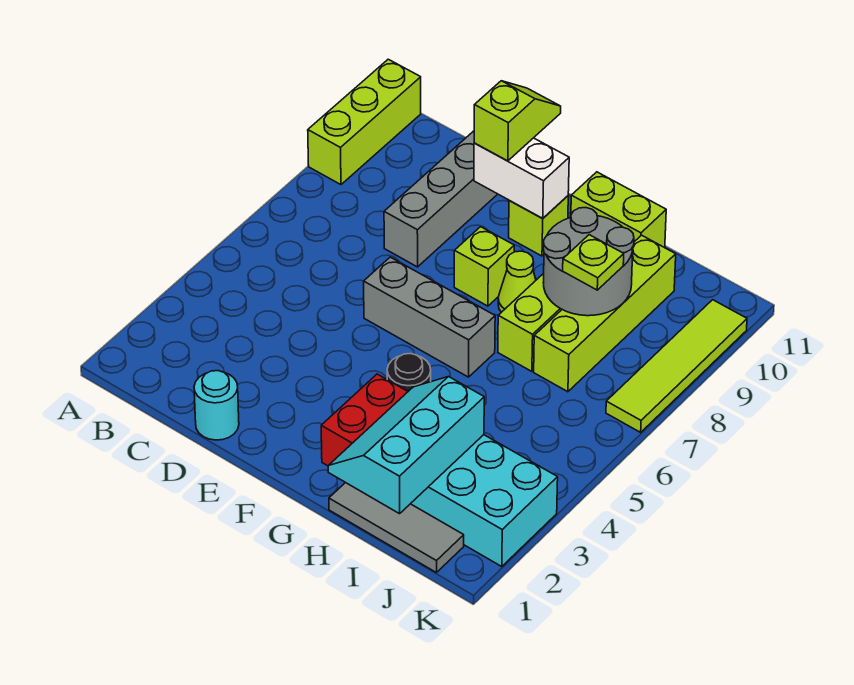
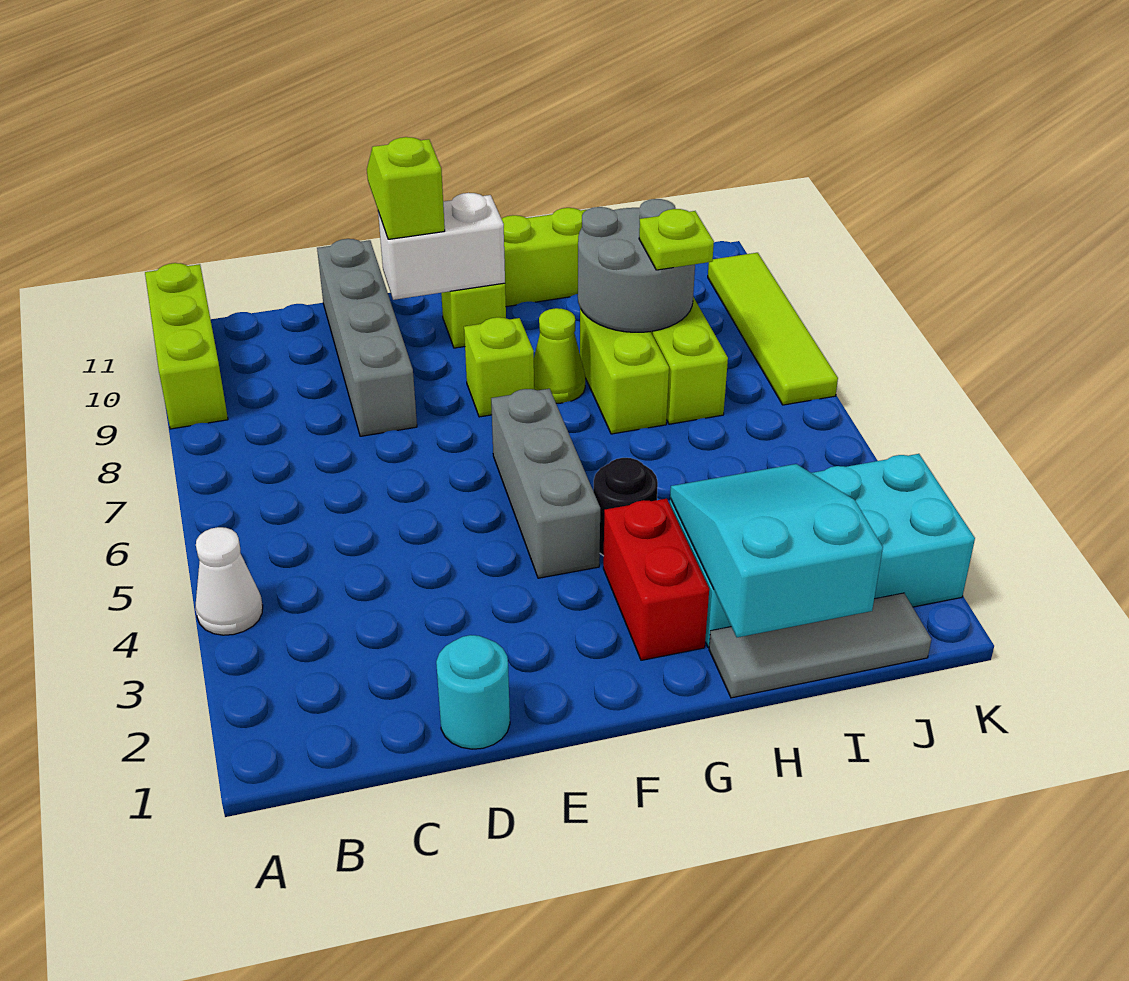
none -> white cone A4 level 1
grey brick E6:G6 level 1 -> grey brick F4:F6 level 1
cyan slope H1:I3 level 2 top I -> cyan slope H1:I3 level 2 top 1

